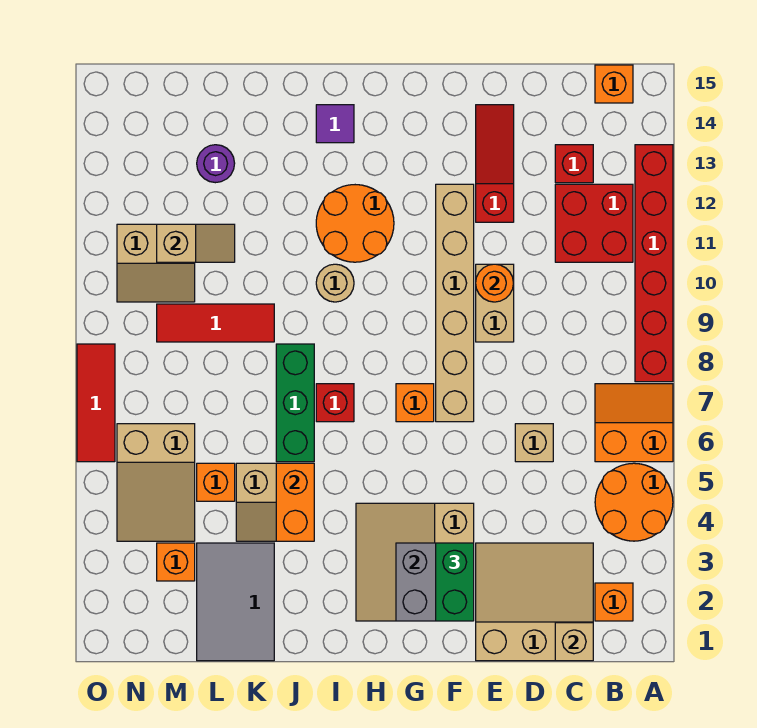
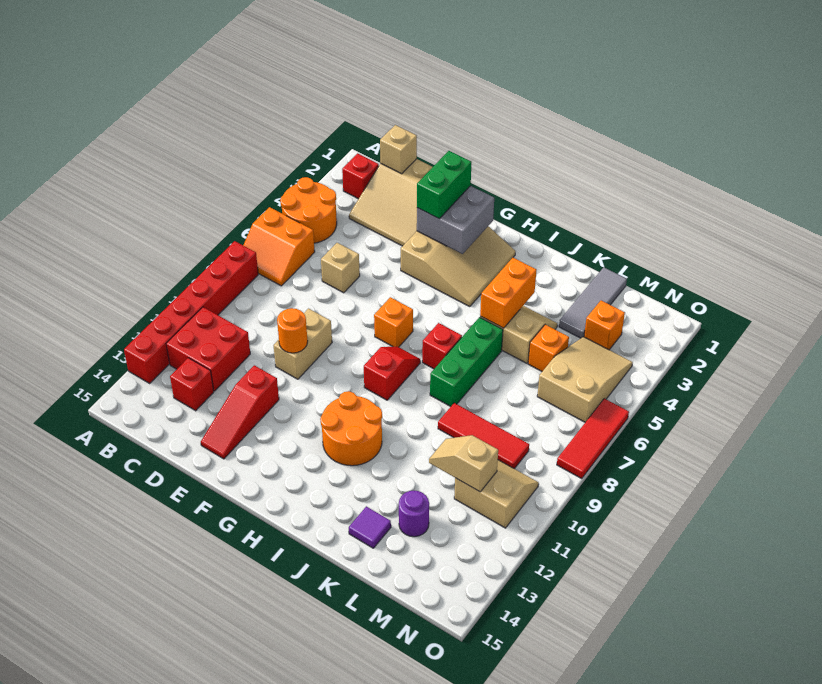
orange brick B2 level 1 -> red brick B2 level 1
orange brick B15 level 1 -> none
tan brick F7:F12 level 1 -> none
none -> red slope H8:H9 level 1 top 9
tan round brick I10 level 1 -> none
purple tile I14 level 1 -> purple tile K14 level 1
grey tile K1:L3 level 1 -> grey tile L1:L3 level 1

